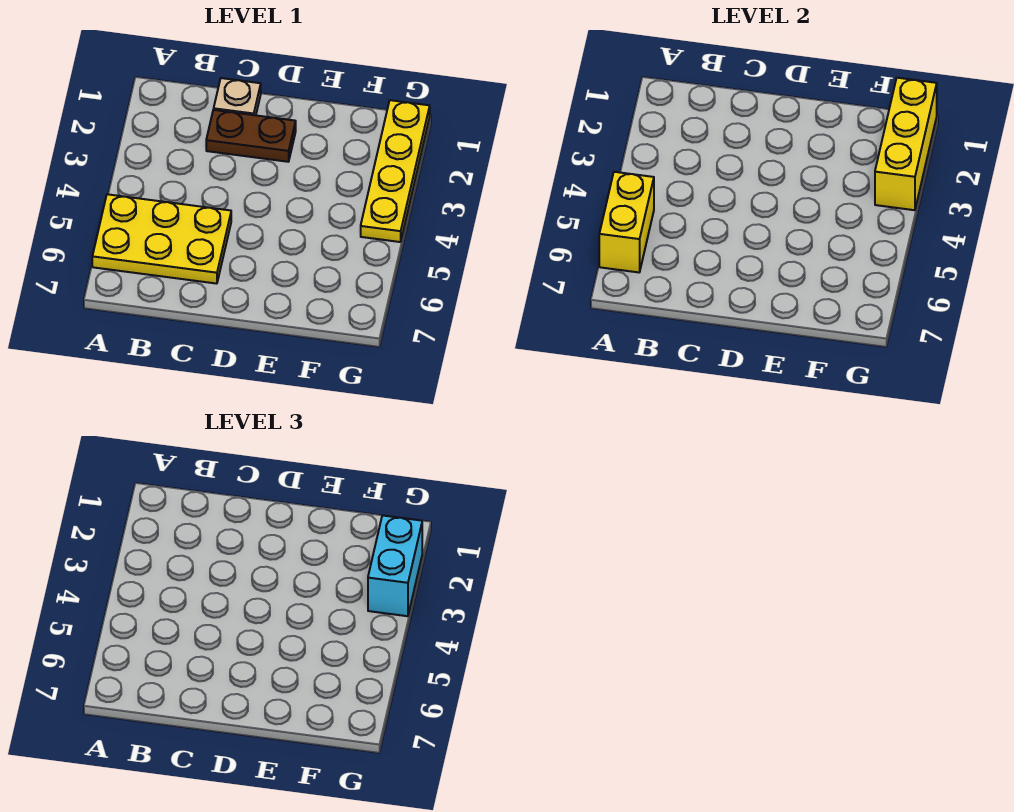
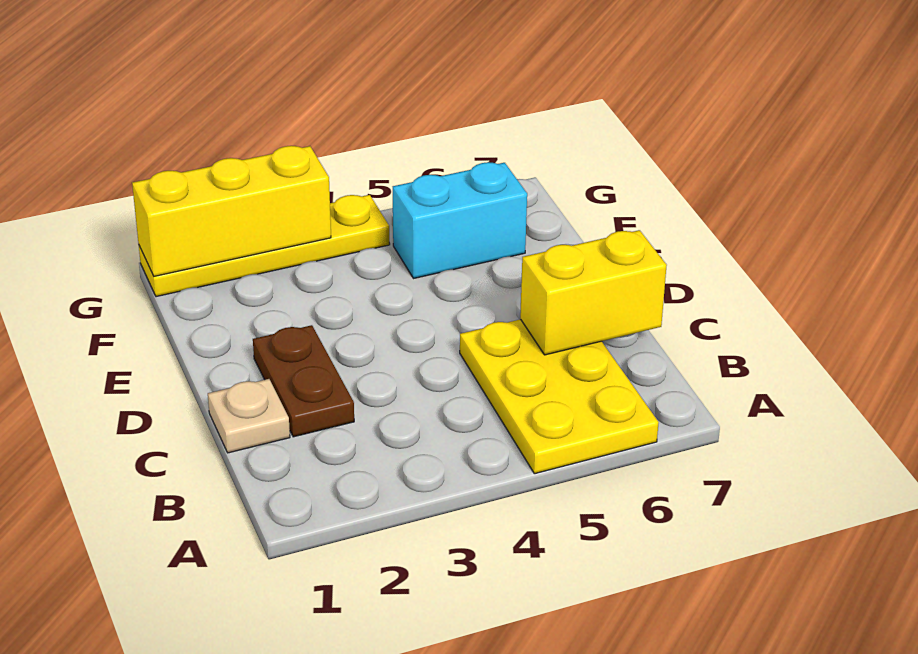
yellow brick A5:A6 level 2 -> yellow brick C6:C7 level 2
cyan brick G2:G3 level 3 -> cyan brick F5:F6 level 1

